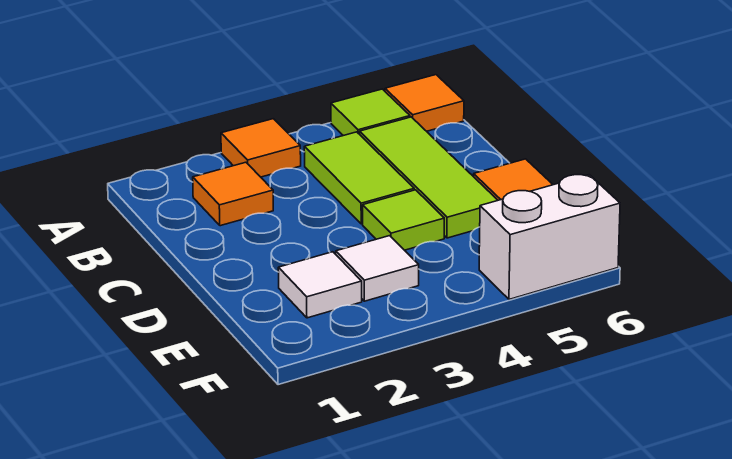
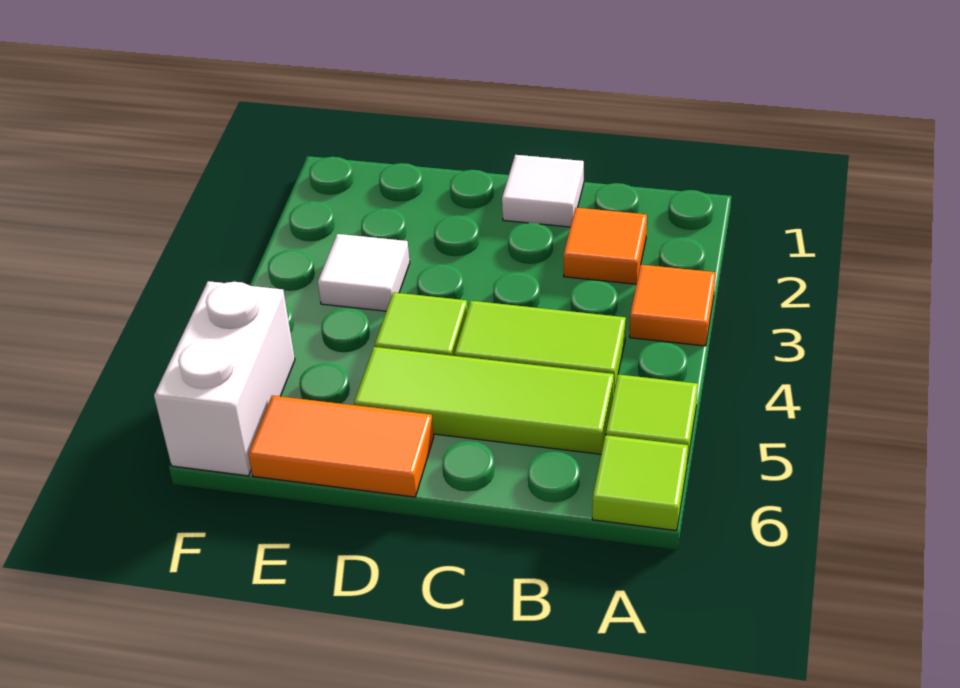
orange tile A6 level 1 -> lime tile A6 level 1
white tile E2 level 1 -> white tile C1 level 1

